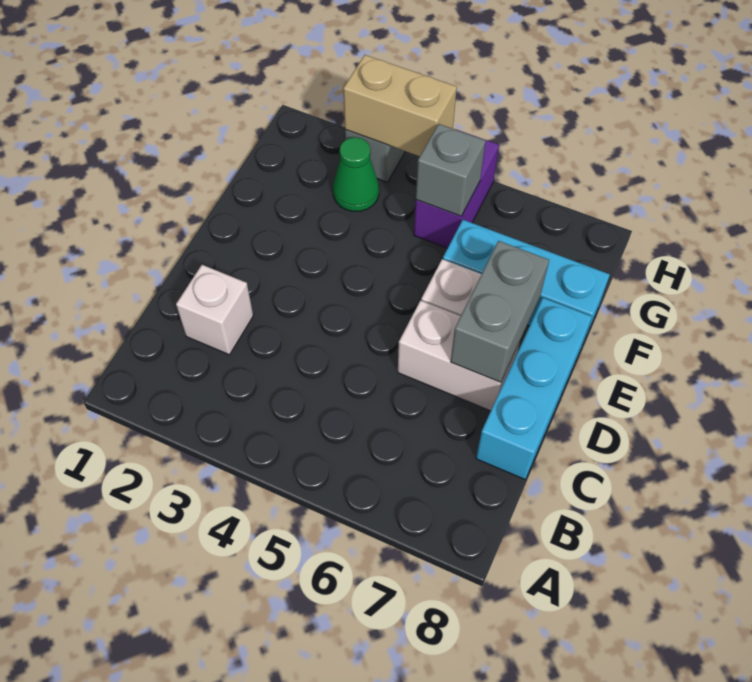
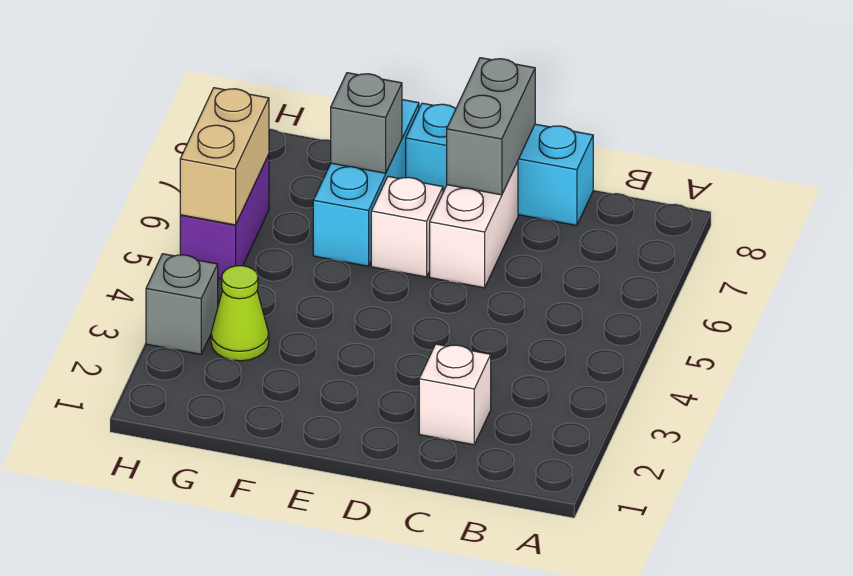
grey brick D7:E7 level 2 -> grey brick D7:D8 level 2
green cone G3 level 1 -> lime cone G3 level 1
purple brick G5:H5 level 1 -> purple brick H5:H6 level 1
grey brick G5 level 2 -> grey brick F7 level 2
tan brick H3:H4 level 2 -> tan brick H5:H6 level 2

